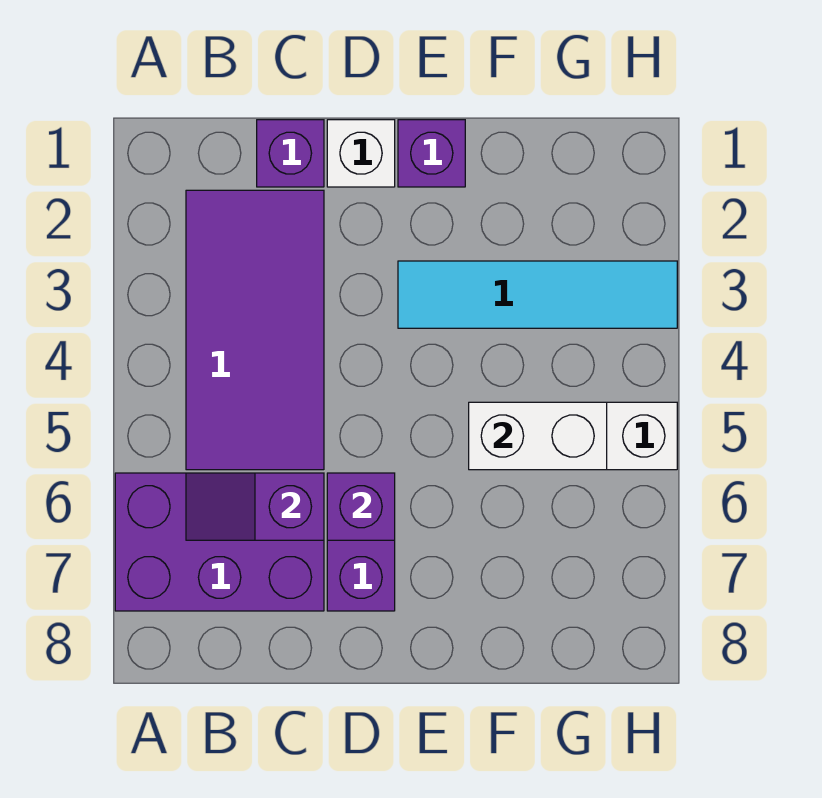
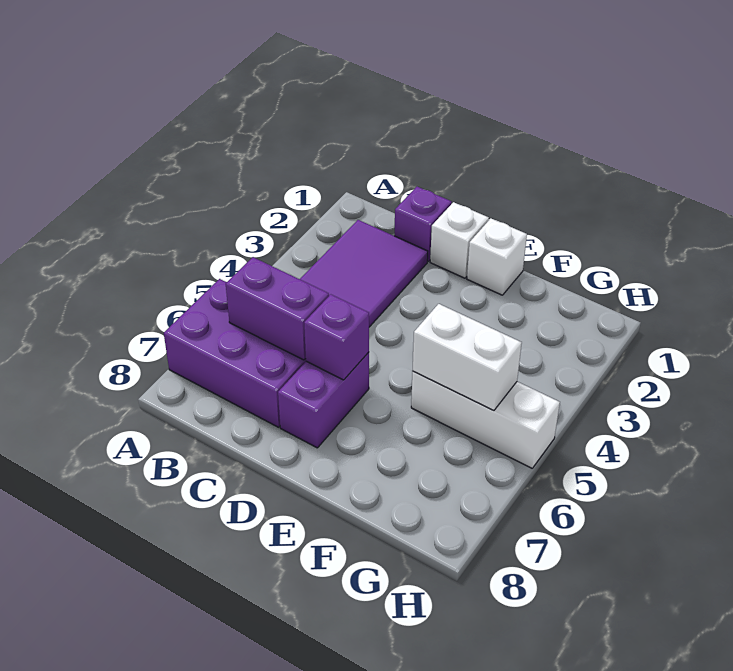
purple slope B6:C6 level 2 top C -> purple brick B6:C6 level 2
purple brick E1 level 1 -> white brick E1 level 1
cyan tile E3:H3 level 1 -> none

